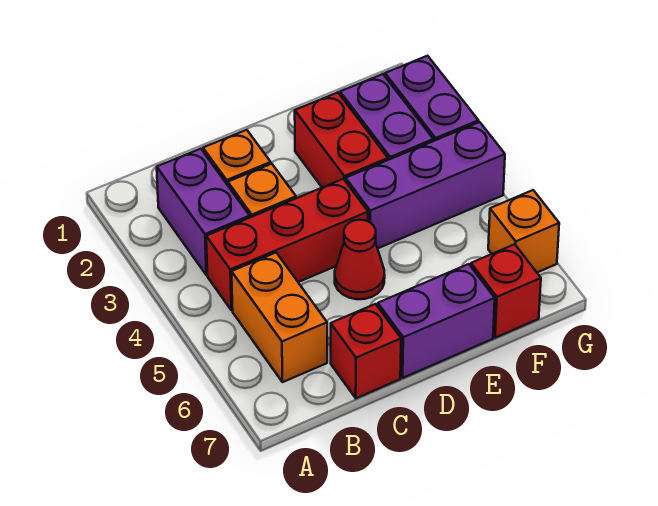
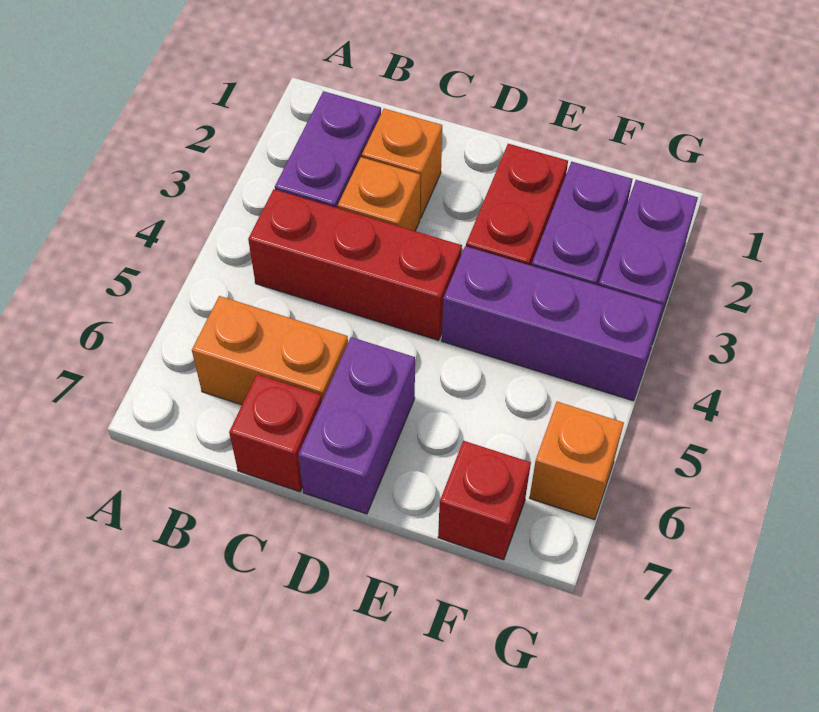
orange brick B5:B6 level 1 -> orange brick B6:C6 level 1
red cone D5 level 1 -> none
purple brick D7:E7 level 1 -> purple brick D6:D7 level 1

